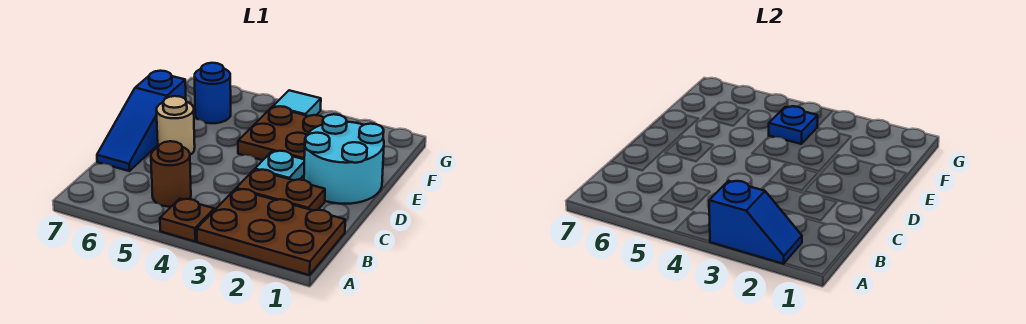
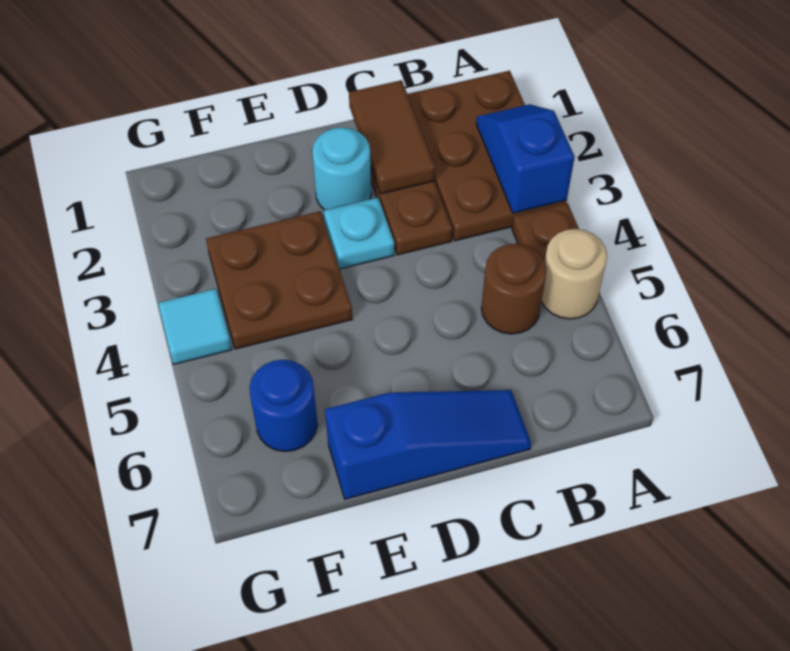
none -> brown tile C1:C2 level 2
cyan round brick D1:E2 level 1 -> cyan round brick D2 level 1
tan round brick D6 level 1 -> tan round brick A5 level 1
blue plate F4 level 2 -> none

